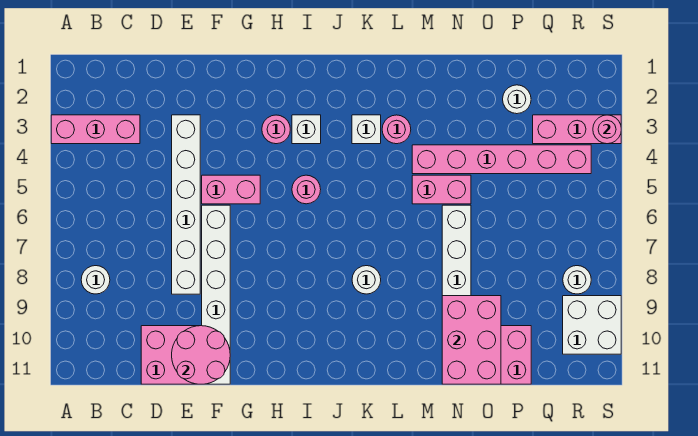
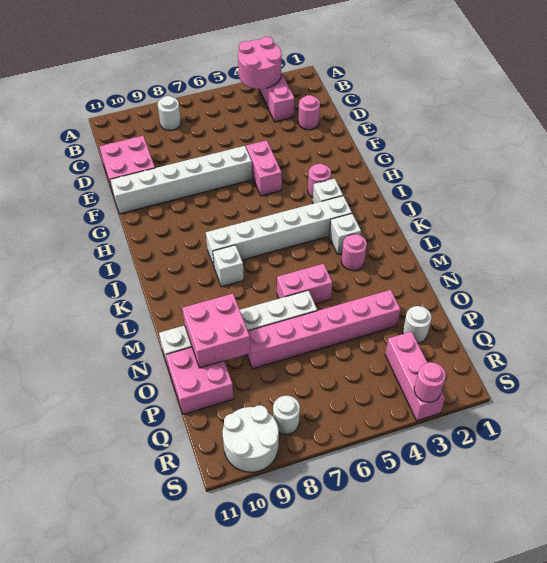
white brick E3:E8 level 1 -> white brick J3:J8 level 1
pink round brick E10:F11 level 2 -> pink round brick A3:B4 level 2
pink round brick I5 level 1 -> pink round brick D2 level 1
white round brick K8 level 1 -> white brick K8 level 1
pink brick M4:R4 level 1 -> pink brick O3:O8 level 1
pink brick M5:N5 level 1 -> pink brick M5:M6 level 1
pink brick N9:O11 level 2 -> pink brick N9:O10 level 2
white brick R9:S10 level 1 -> white round brick R9:S10 level 1

